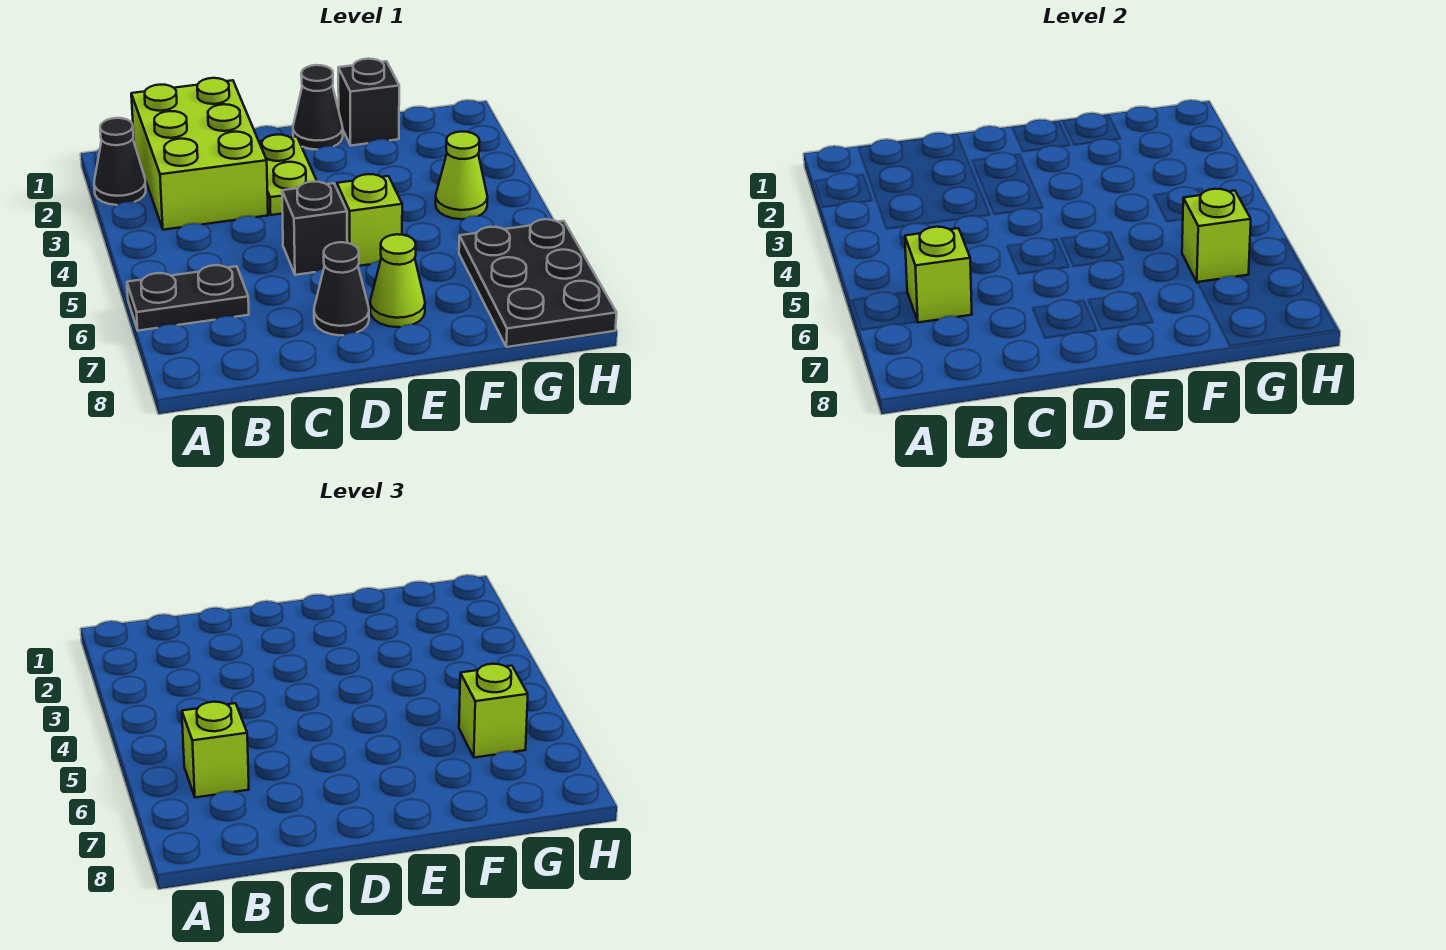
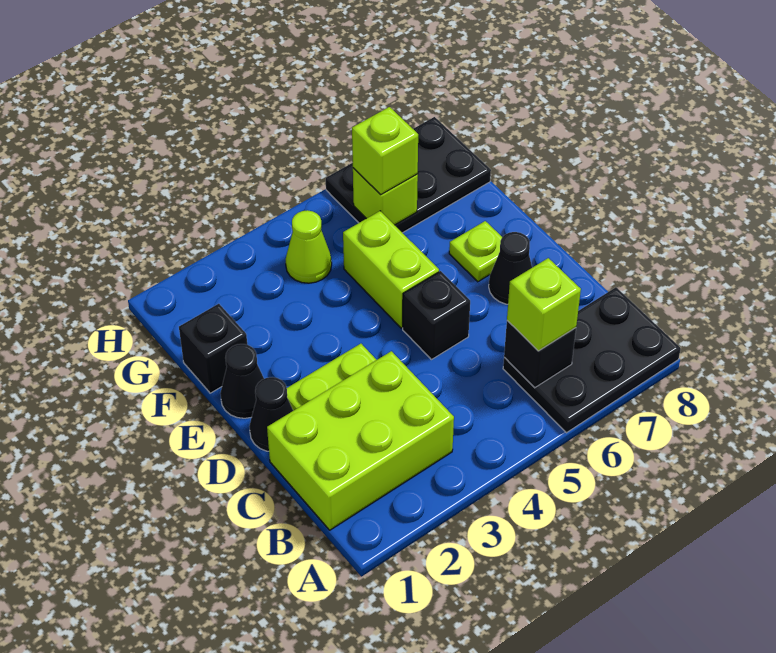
black cone A2 level 1 -> black cone D1 level 1
black plate A6:B6 level 1 -> black plate A6:B8 level 1
lime brick B6 level 2 -> black brick B6 level 2
lime brick E5 level 1 -> lime brick E5:F5 level 1
lime cone E7 level 1 -> lime plate E7 level 1

